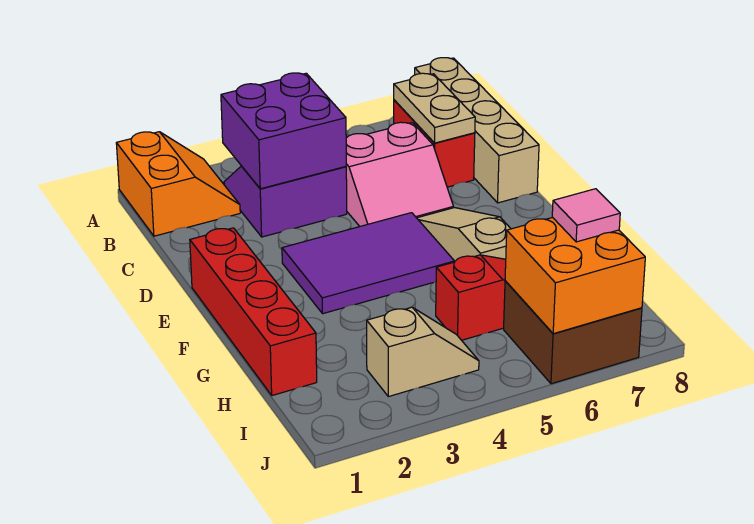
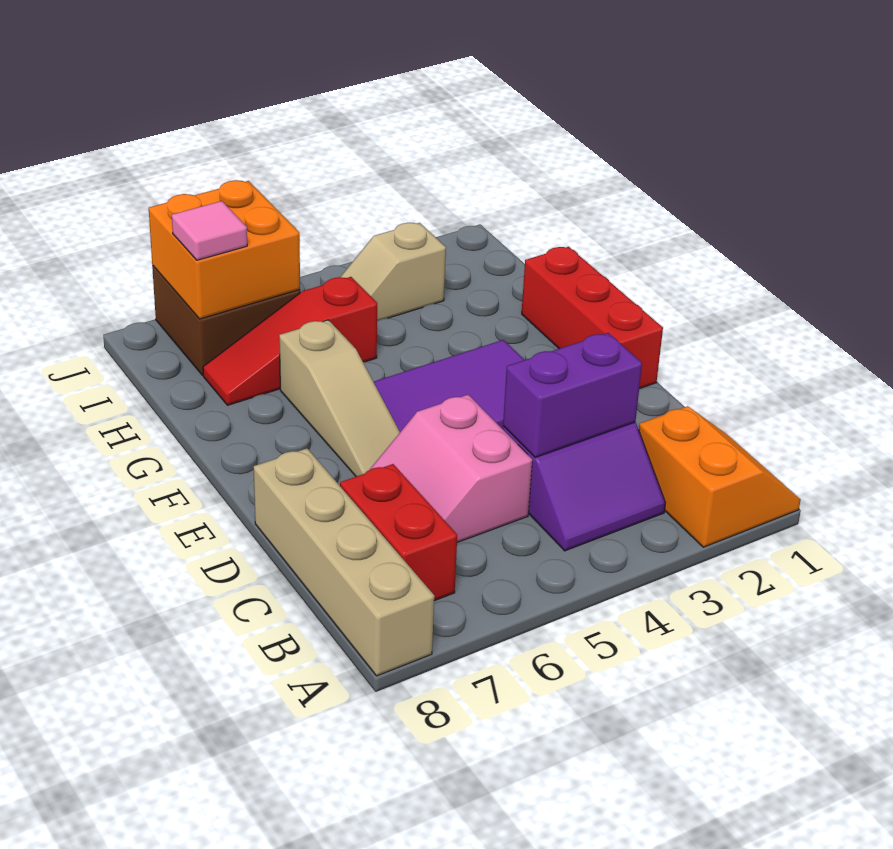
orange slope A1:B2 level 1 top 1 -> orange slope A1:B2 level 1 top 2
purple brick B3:C4 level 2 -> purple brick C3:C4 level 2
tan plate B7:C7 level 2 -> none
pink slope C5:D6 level 1 top C -> pink slope C5:D6 level 1 top 5
red brick E1:H1 level 1 -> red brick E1:G1 level 1

